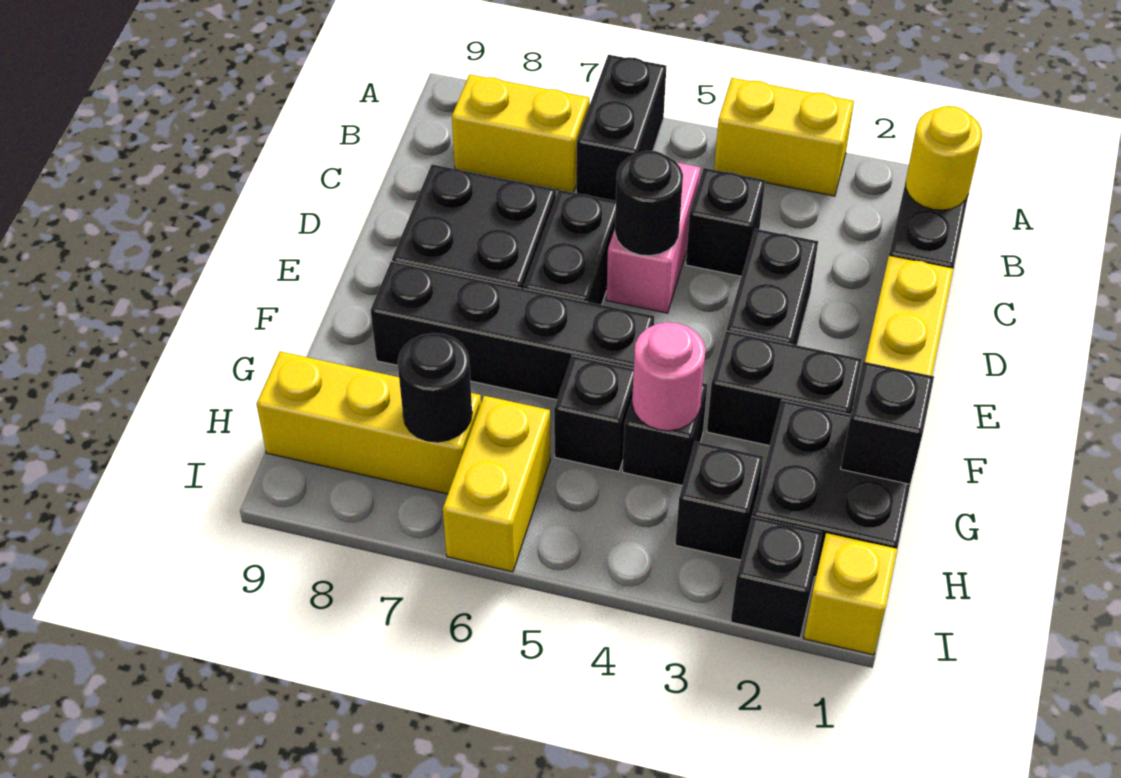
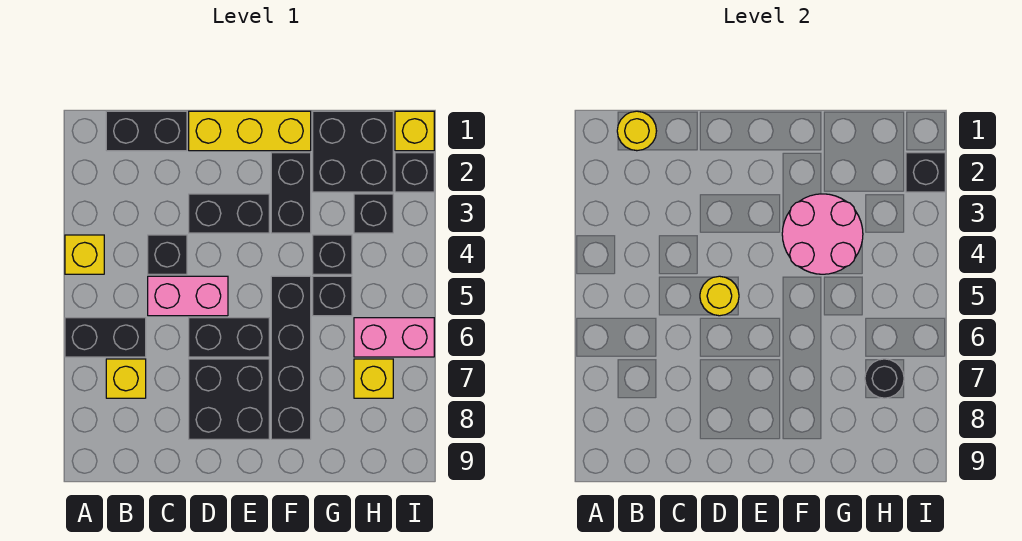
yellow brick A3:A4 level 1 -> yellow brick A4 level 1
yellow brick B7:B8 level 1 -> yellow brick B7 level 1
black round brick D5 level 2 -> yellow round brick D5 level 2
black brick G1 level 2 -> black brick I2 level 2
pink round brick G4 level 2 -> pink round brick F3:G4 level 2
yellow brick H6:I6 level 1 -> pink brick H6:I6 level 1
yellow brick H7:H9 level 1 -> yellow brick H7 level 1

